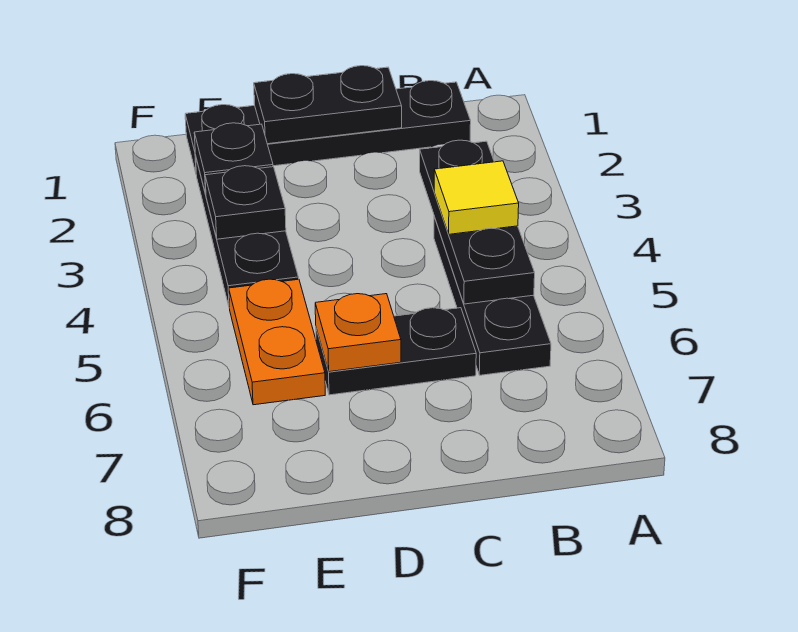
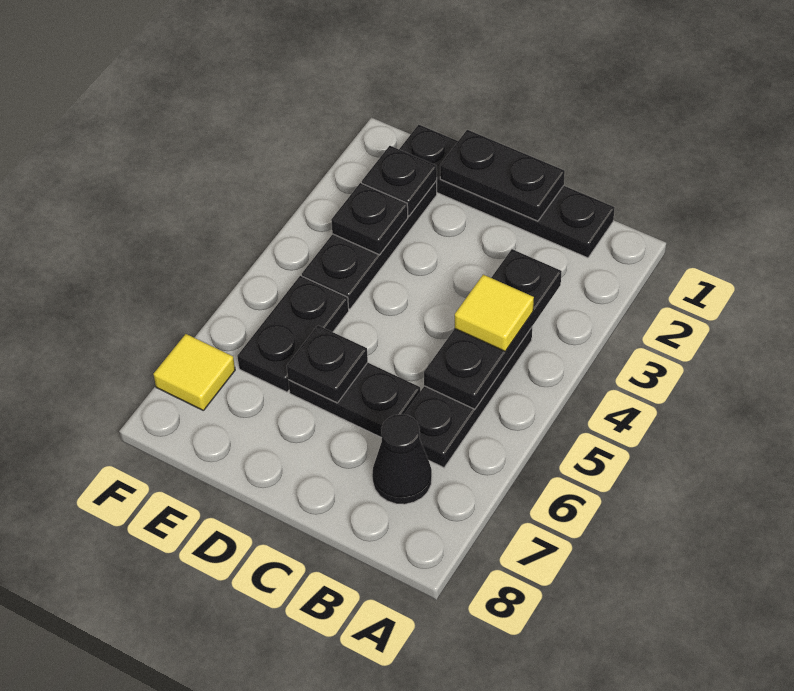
none -> black cone B7 level 1
orange plate D6 level 2 -> black plate D6 level 2
orange plate E5:E6 level 1 -> black plate E5:E6 level 1
none -> yellow tile F7 level 1

